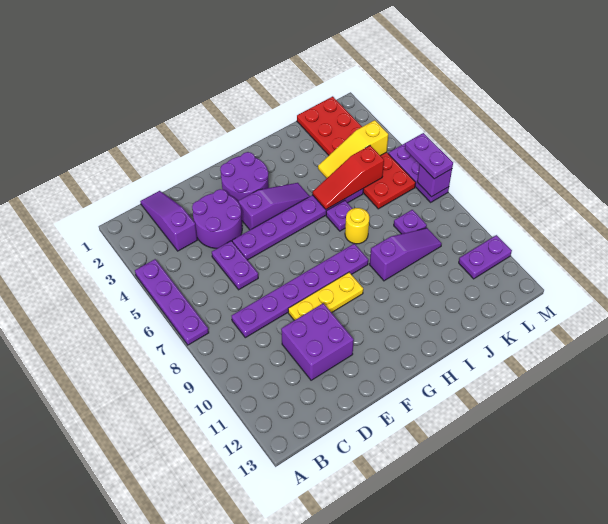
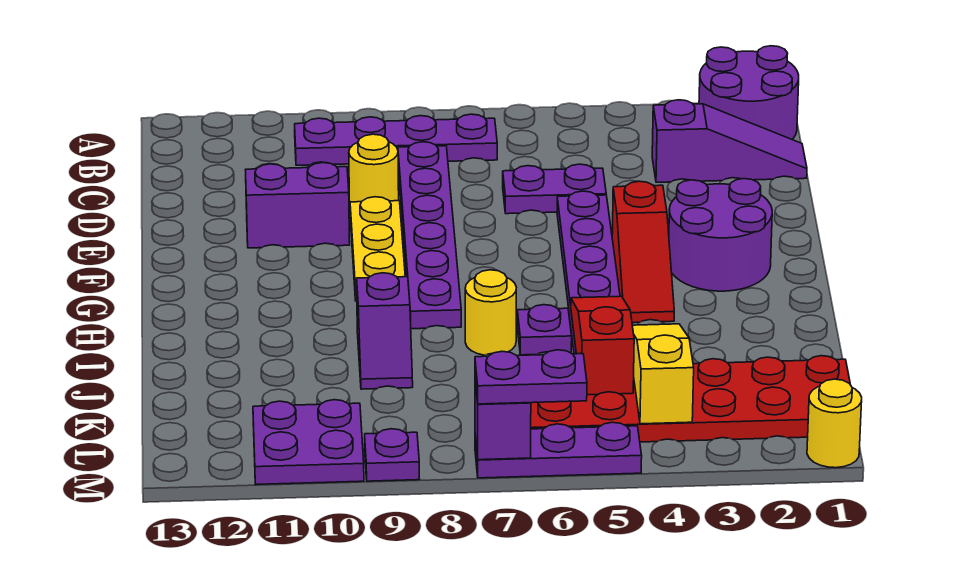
purple plate A4:A7 level 1 -> purple plate B7:B10 level 1
purple round brick D3:E4 level 1 -> purple round brick A1:B2 level 1
none -> yellow round brick D9 level 1
purple brick D10:E11 level 1 -> purple brick E10:E11 level 1
purple slope F4:H4 level 1 top F -> red slope F4:H4 level 1 top F
purple slope I9:K9 level 1 top I -> purple slope I9:J9 level 1 top I
purple plate K8 level 1 -> purple plate M9 level 1
purple plate L11:M11 level 1 -> purple plate L10:M11 level 1
none -> yellow round brick M1 level 1

